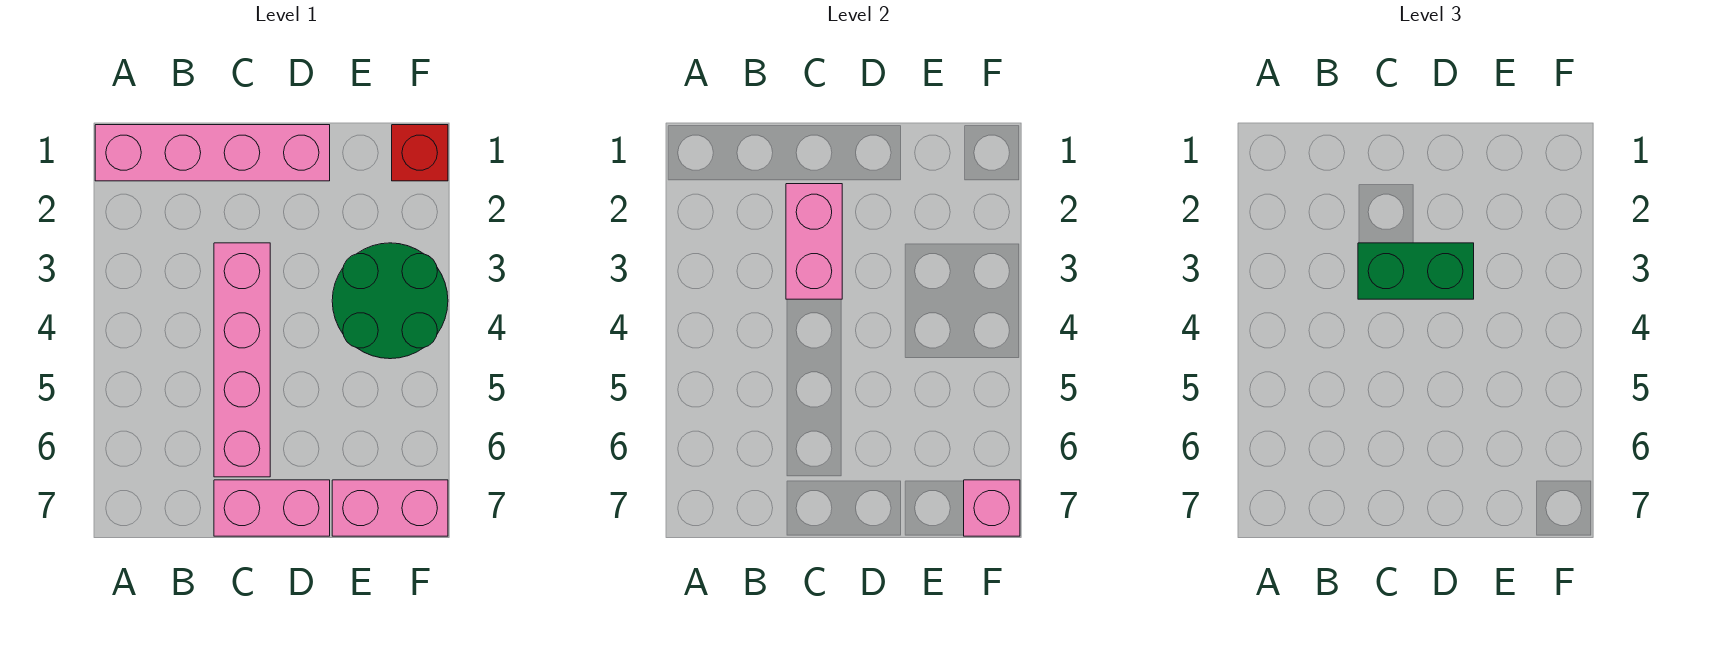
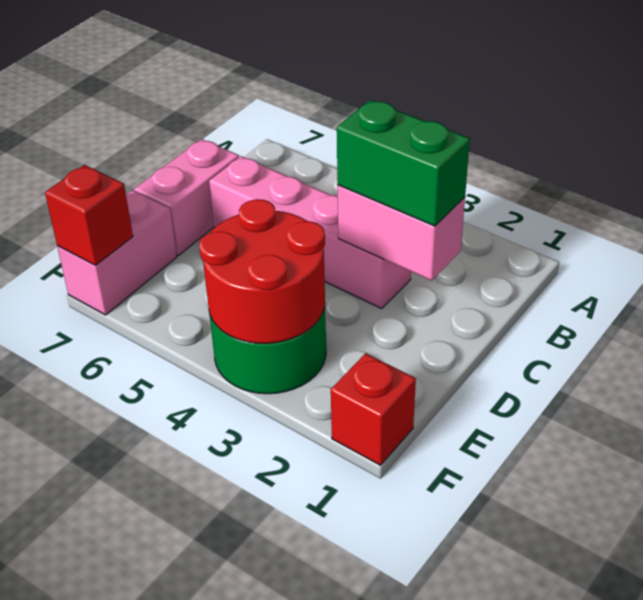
pink brick A1:D1 level 1 -> none
green brick C3:D3 level 3 -> green brick C2:C3 level 3
none -> red round brick E3:F4 level 2
pink brick F7 level 2 -> red brick F7 level 2

